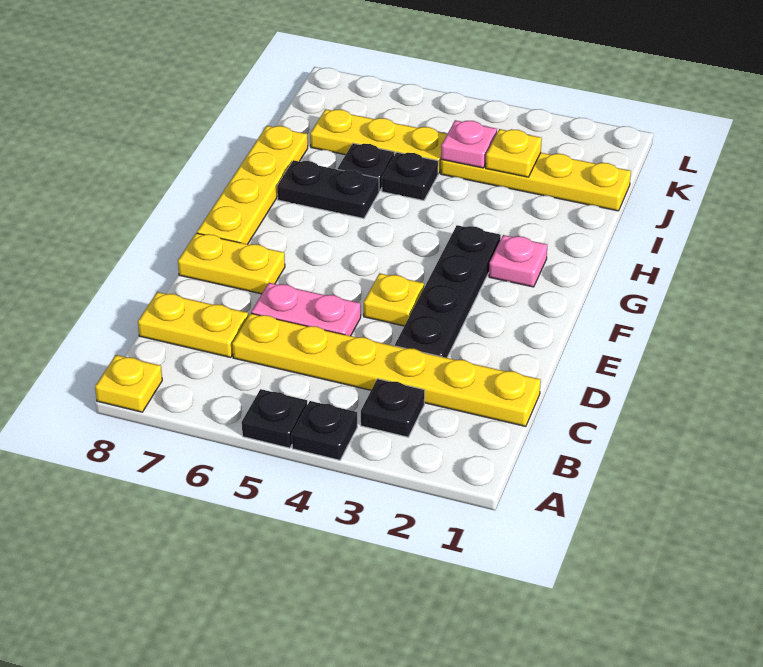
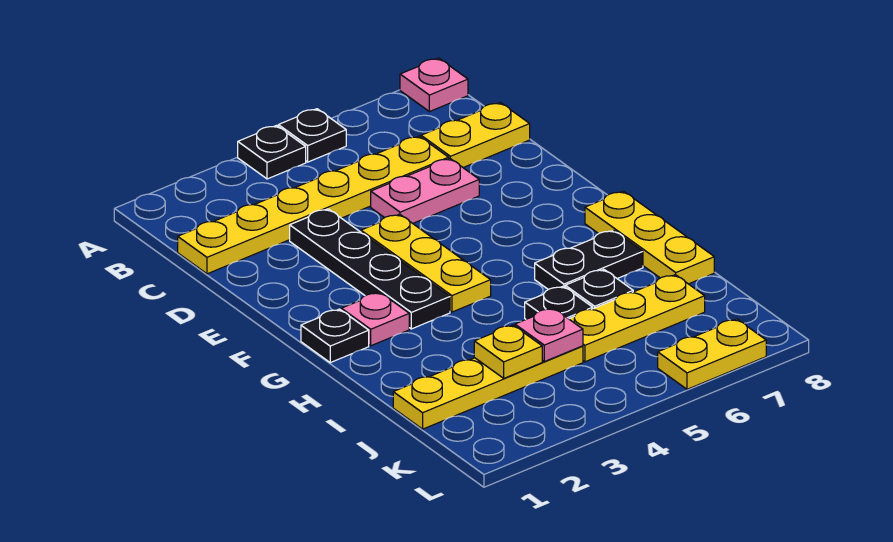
yellow plate A8 level 1 -> pink plate A8 level 1
black plate B3 level 1 -> black plate G1 level 1
yellow plate E4 level 1 -> yellow plate E4:G4 level 1
yellow plate E7:E8 level 1 -> yellow plate L6:L7 level 1
yellow plate F8:I8 level 1 -> yellow plate G8:I8 level 1

